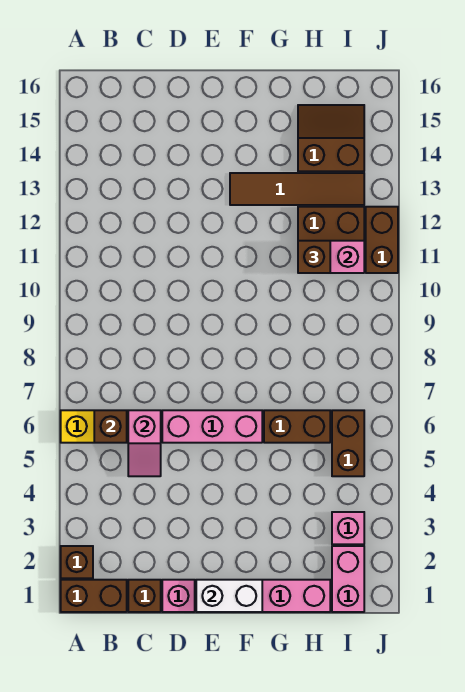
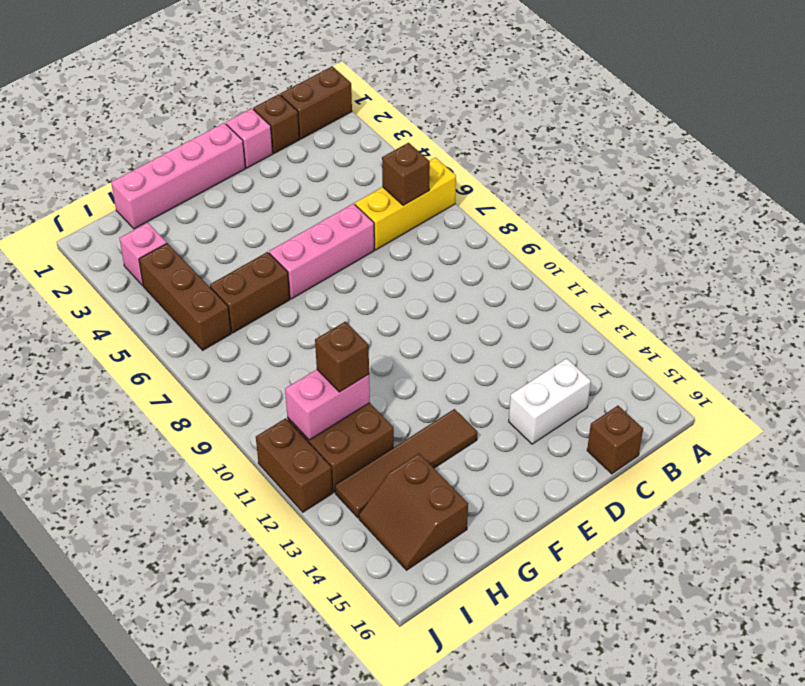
brown brick A2 level 1 -> brown brick C16 level 1
pink slope C5:C6 level 2 top 6 -> none
white brick E1:F1 level 2 -> white brick C14:D14 level 1
brown slope H14:I15 level 1 top 14 -> brown slope H14:I15 level 1 top H
pink brick I1:I2 level 1 -> none
brown brick I5:I6 level 1 -> brown brick I4:I6 level 1

